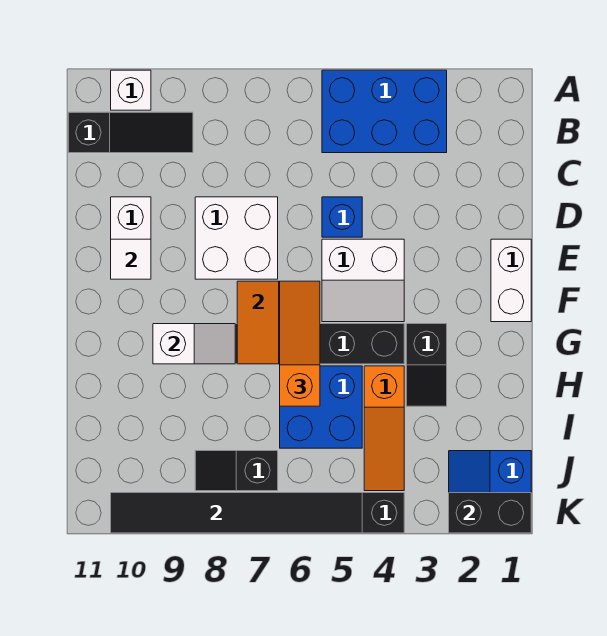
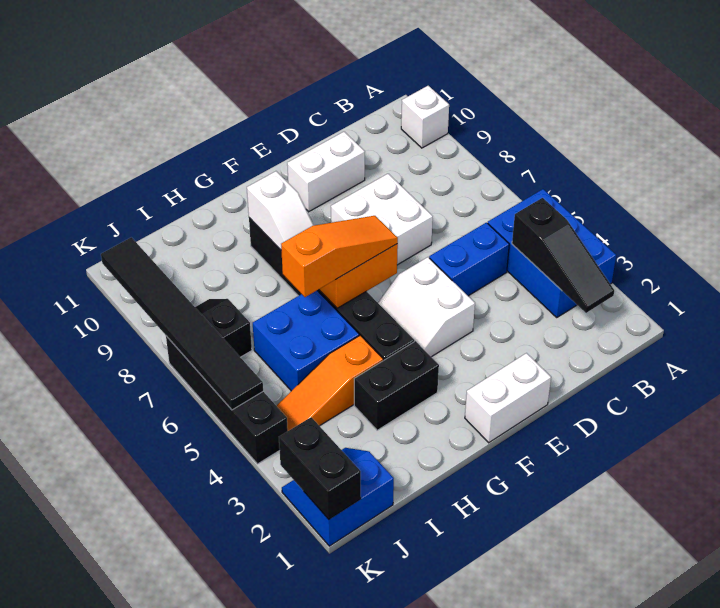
black slope B9:B11 level 1 top 11 -> black slope B2:B4 level 2 top 4
blue brick D5 level 1 -> blue brick C5:D5 level 1
white tile E10 level 2 -> none
black slope G3:H3 level 1 top G -> black brick G3:H3 level 1

